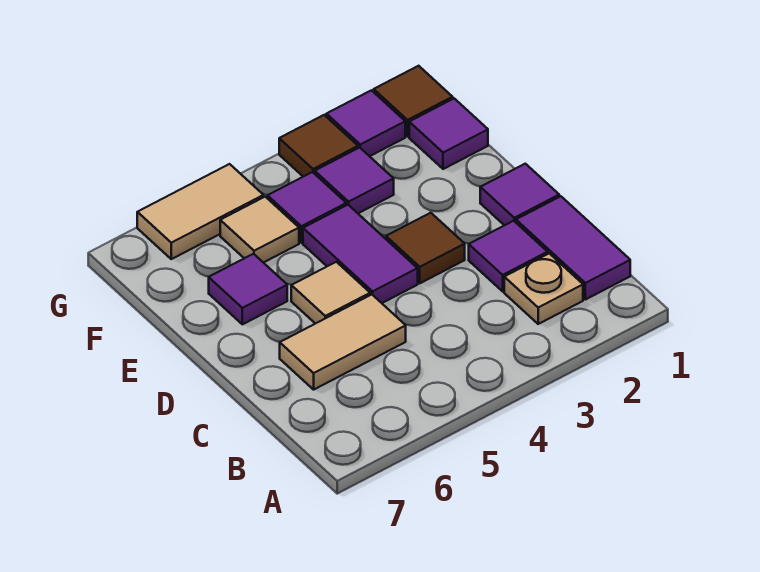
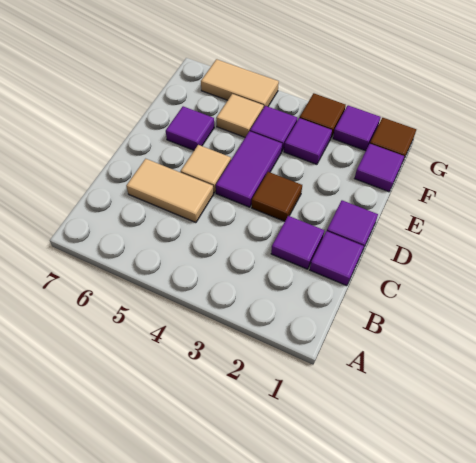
purple tile B1:C1 level 1 -> purple tile C1 level 1
tan plate B2 level 1 -> none

